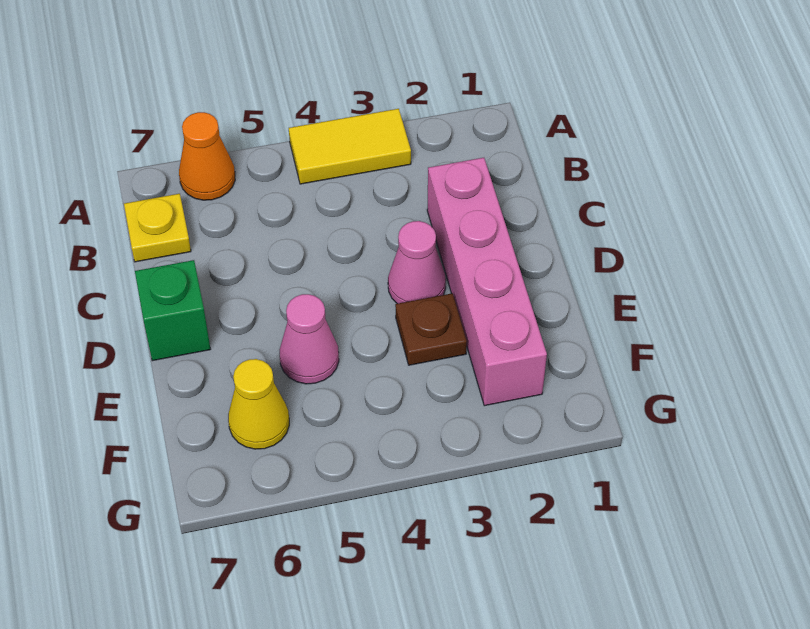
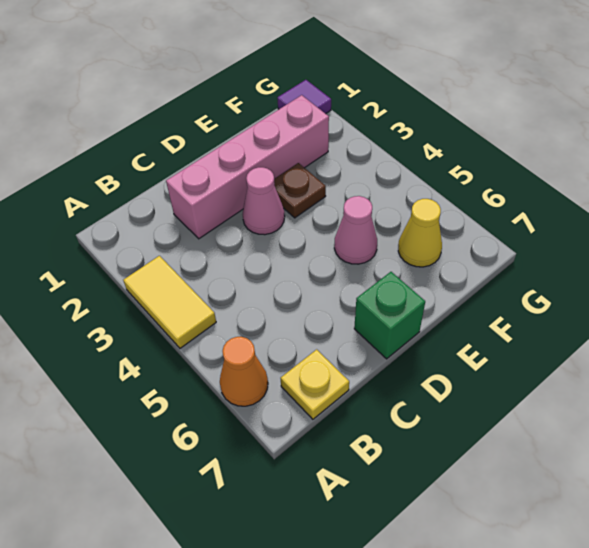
none -> purple tile G1 level 1

